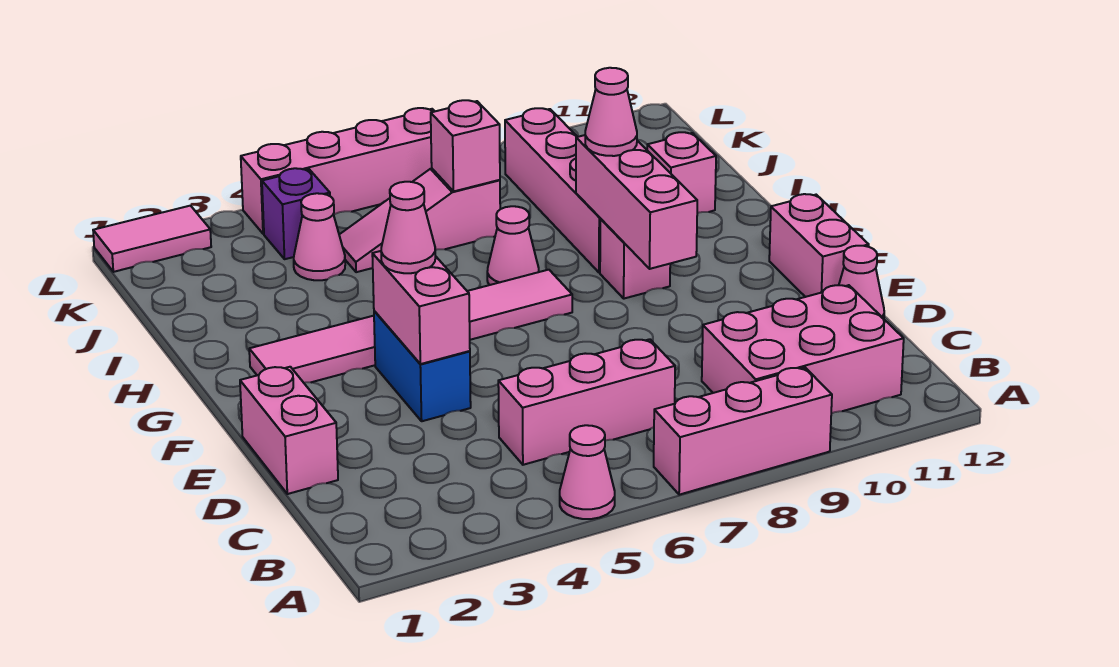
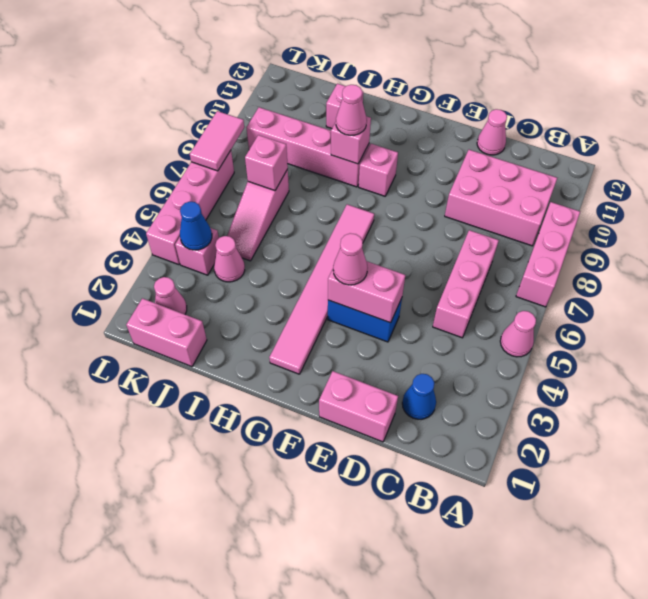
pink brick B9:C11 level 1 -> pink brick B9:D10 level 1
none -> blue cone C2 level 1
pink brick E12:F12 level 1 -> pink brick J1:K1 level 1
pink brick F9:H9 level 2 -> pink brick H9 level 2
pink cone H7 level 1 -> pink cone K2 level 1
purple brick K4 level 1 -> pink brick K4 level 1
none -> blue cone K4 level 2
pink tile L1:L2 level 1 -> pink tile L7:L8 level 2

